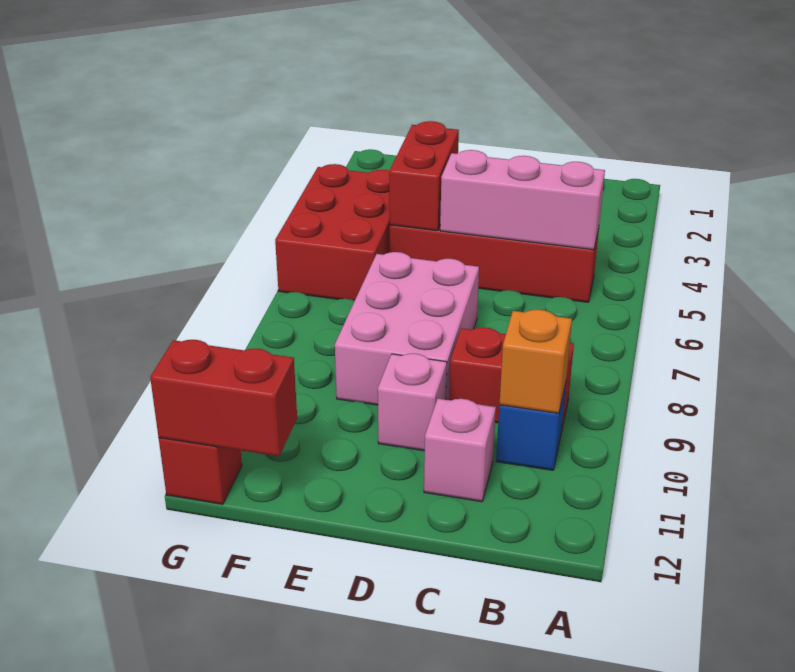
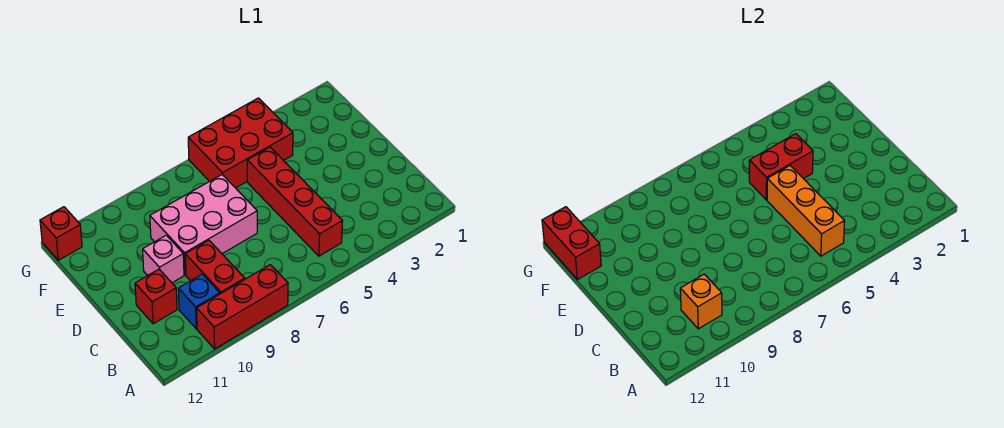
none -> red brick A8:A10 level 1
pink brick B5:D5 level 2 -> orange brick B5:D5 level 2
pink brick C11 level 1 -> red brick C11 level 1

